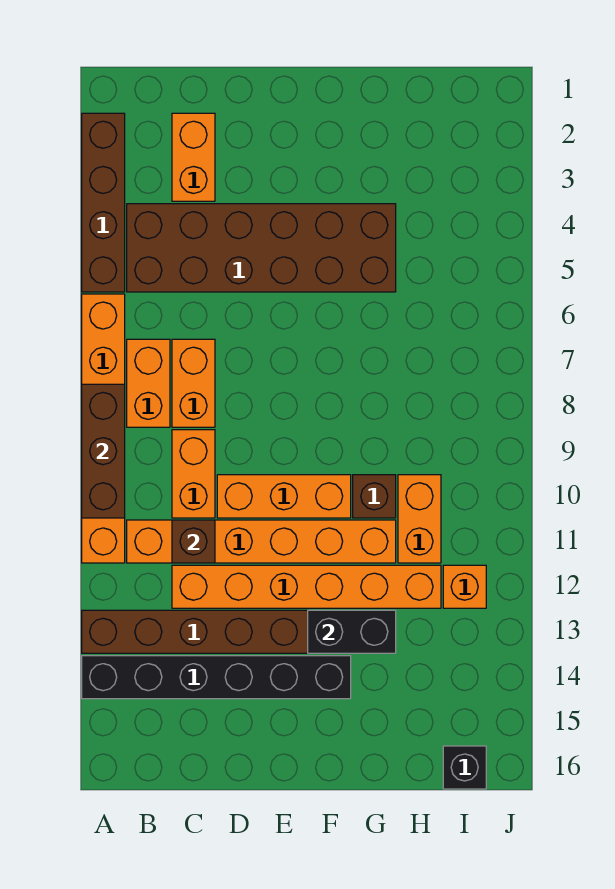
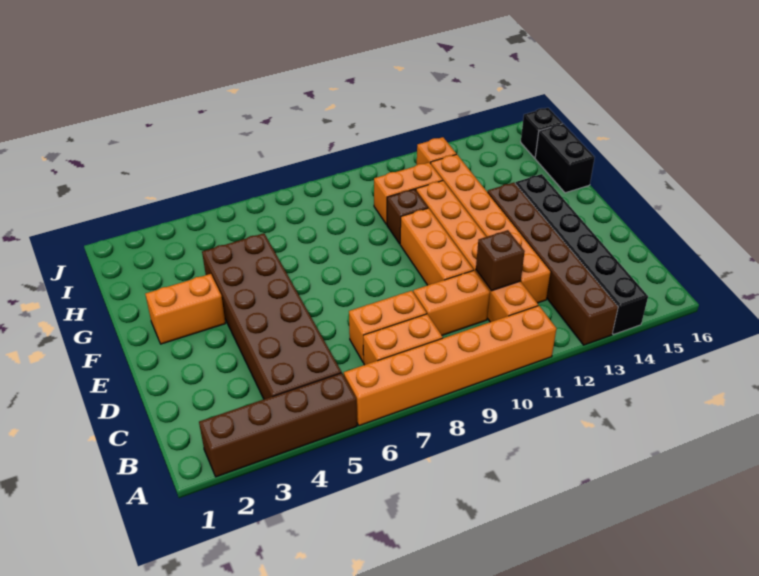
brown brick A8:A10 level 2 -> none
orange brick C2:C3 level 1 -> orange brick F2:F3 level 1
black brick F13:G13 level 2 -> black brick G16:H16 level 1

